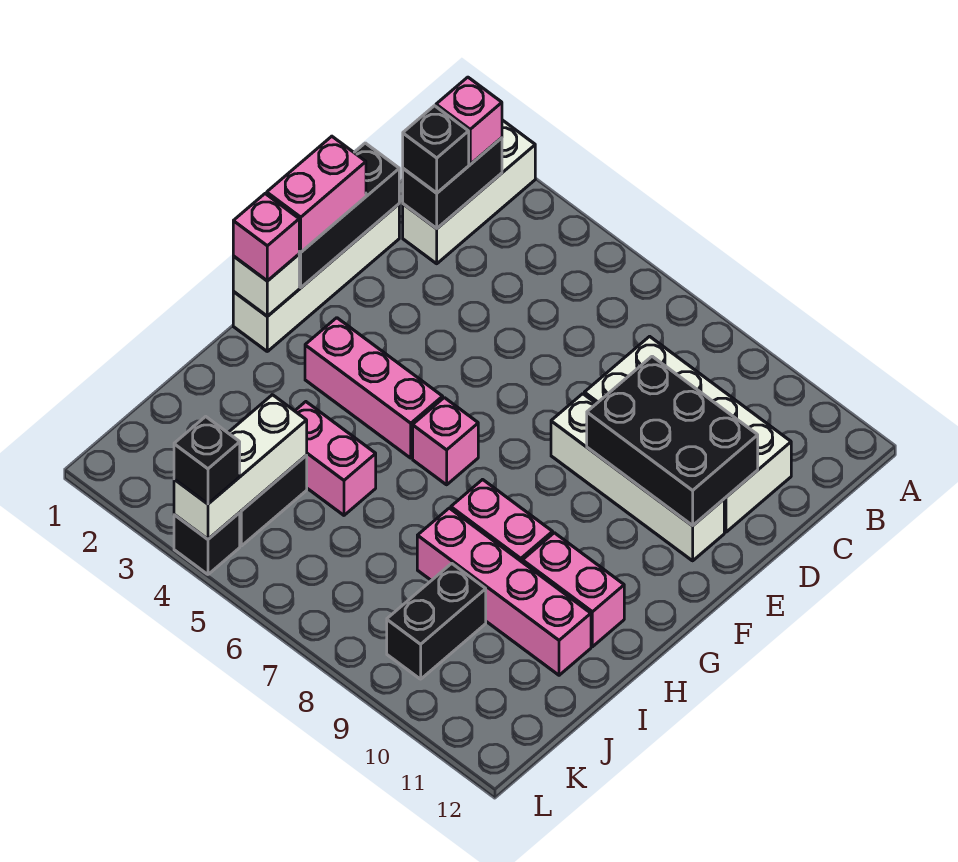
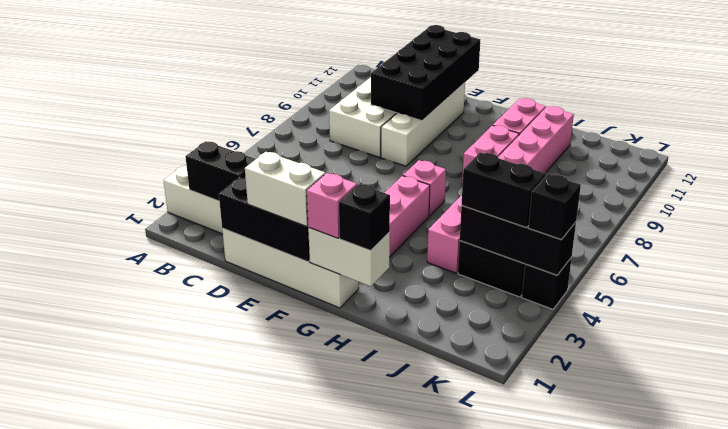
pink brick B2 level 3 -> none
black brick C2 level 3 -> black brick H1 level 3
black brick D9:E11 level 2 -> black brick D9:E12 level 2
pink brick E1:F1 level 3 -> white brick E1:F1 level 3
white brick G1 level 2 -> white brick G1:H1 level 2
white brick J4:L4 level 2 -> black brick J4:L4 level 2
black brick J9:K9 level 1 -> black brick J4:K4 level 3

